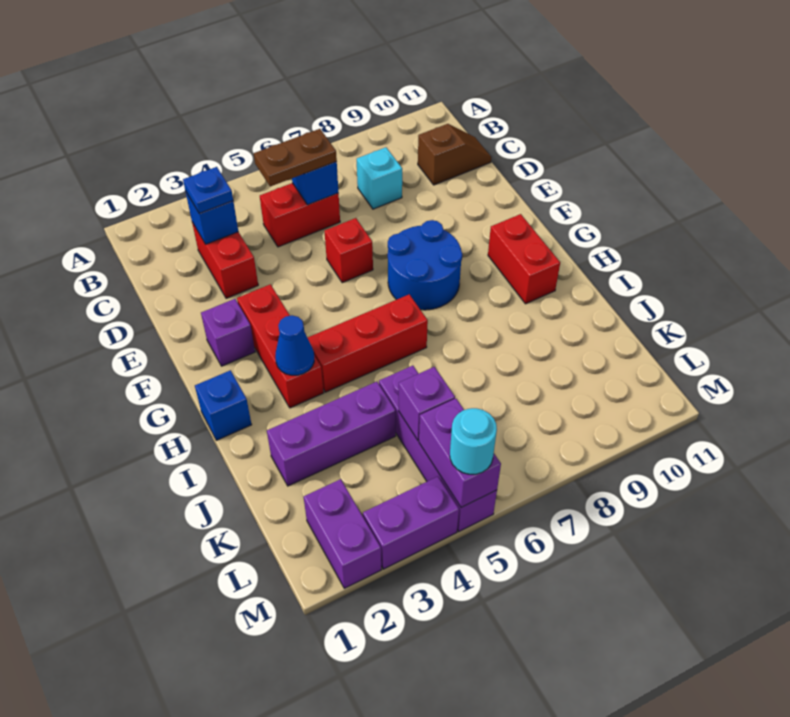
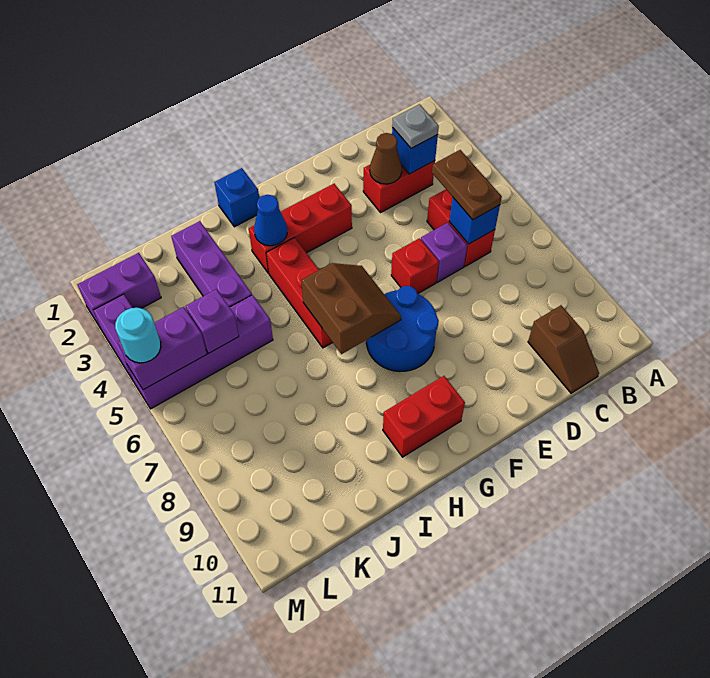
blue plate C3 level 3 -> grey plate C3 level 3
cyan brick C8 level 1 -> none
none -> brown cone D3 level 2
purple brick F2 level 1 -> purple brick D6 level 1
none -> brown slope G6:H7 level 2 top H

